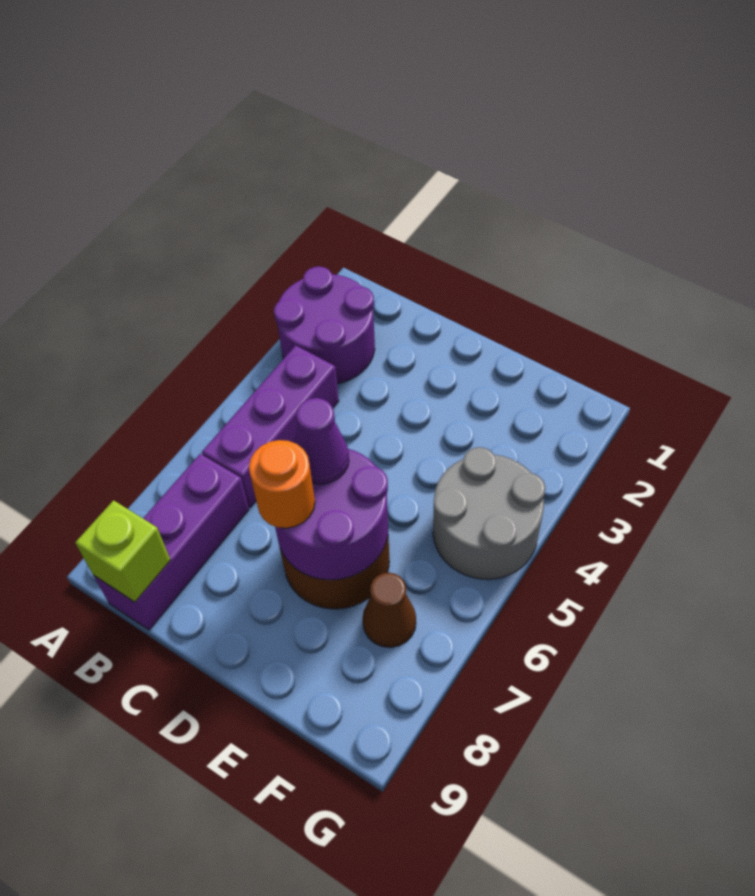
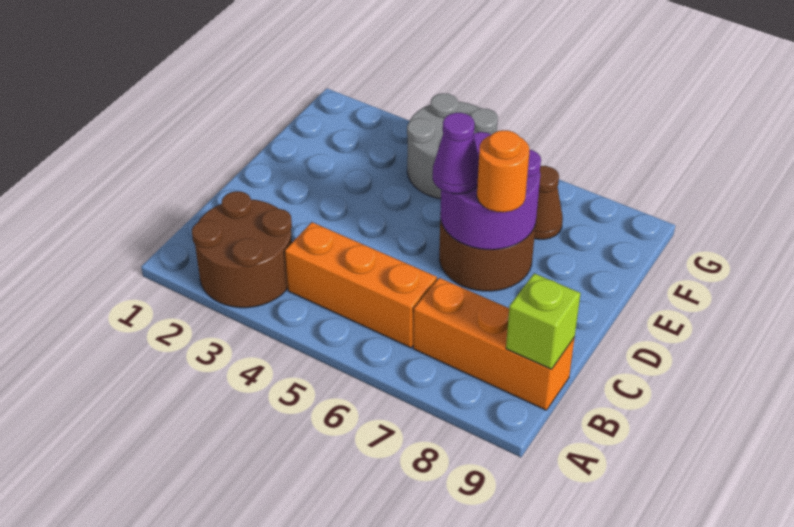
purple round brick A2:B3 level 1 -> brown round brick A2:B3 level 1
purple brick B4:B6 level 1 -> orange brick B4:B6 level 1
purple brick B7:B9 level 1 -> orange brick B7:B9 level 1

